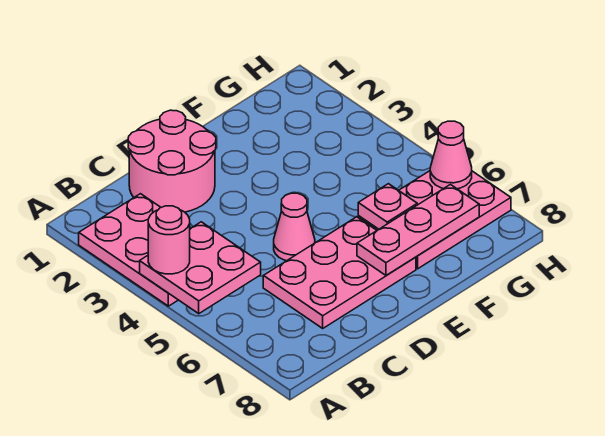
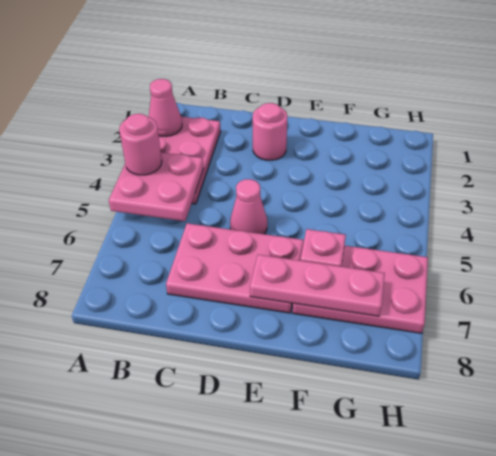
pink round brick C1:D2 level 1 -> pink round brick D2 level 1
pink cone H6 level 2 -> pink cone A2 level 2

